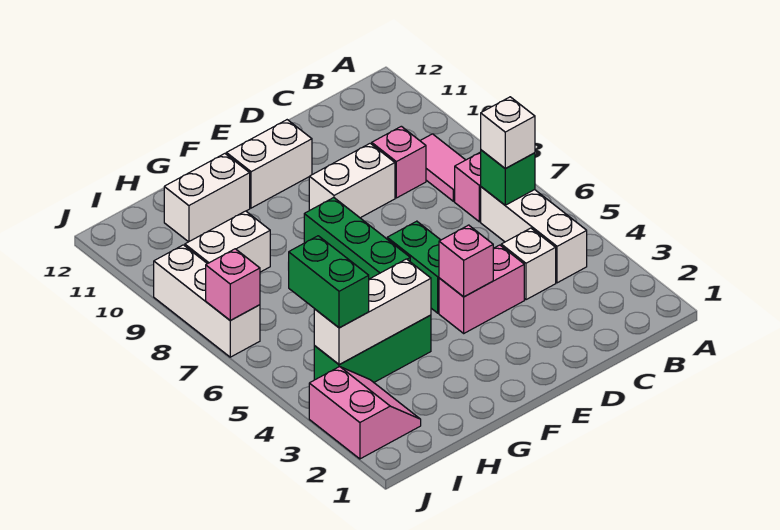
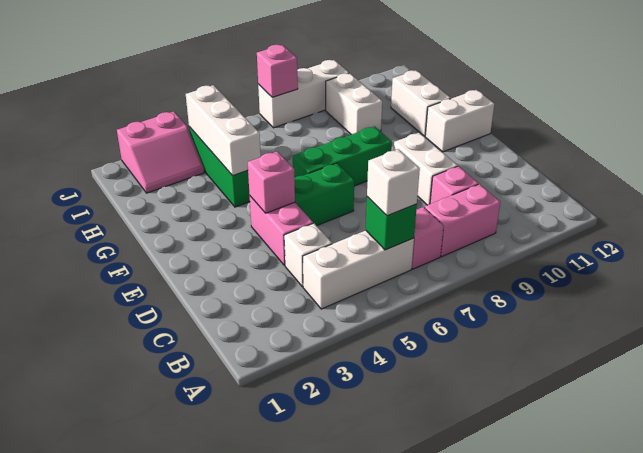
pink tile B8:B9 level 1 -> pink brick B8:B9 level 1
white brick E11:F11 level 1 -> white brick F11:F12 level 1
green brick I4:I5 level 3 -> none

